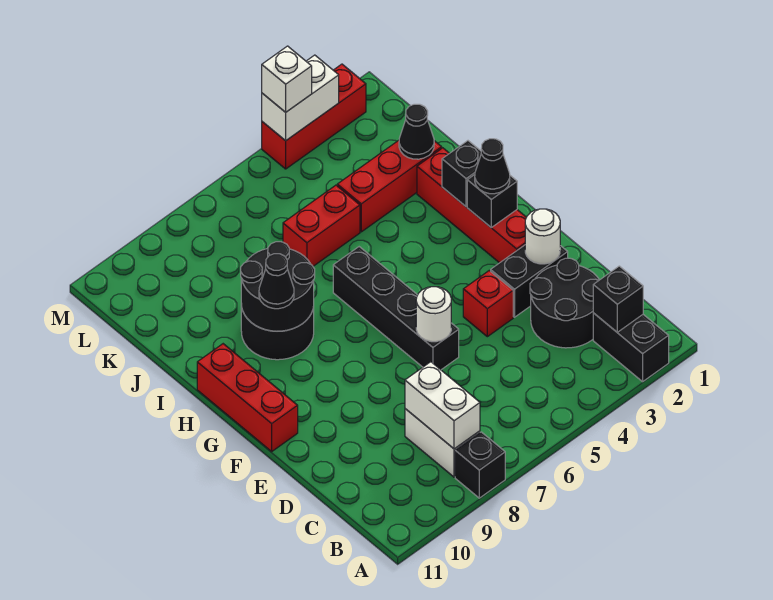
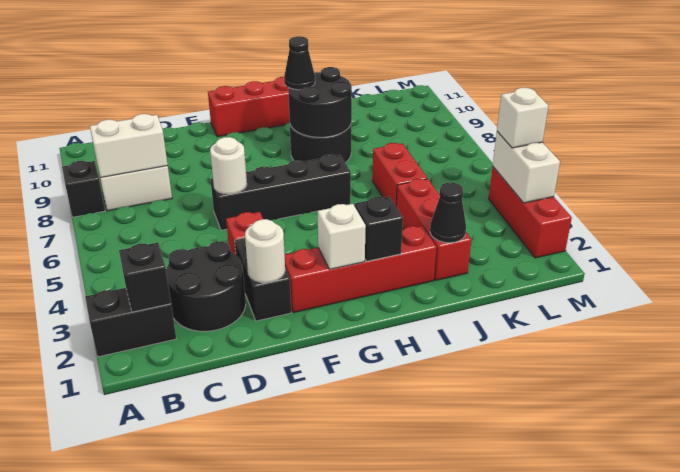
black brick G2 level 2 -> white brick G2 level 2
black cone G2 level 3 -> none

